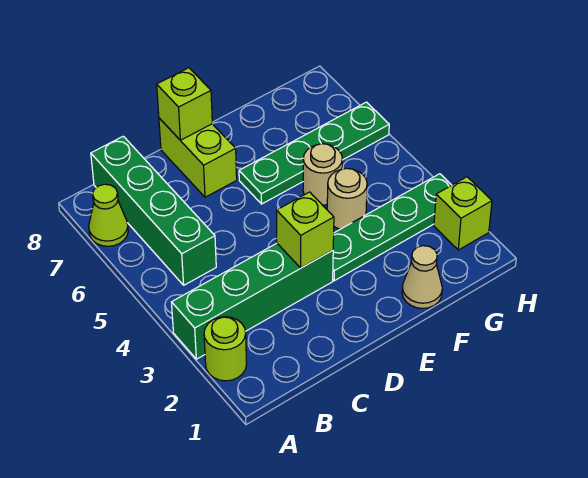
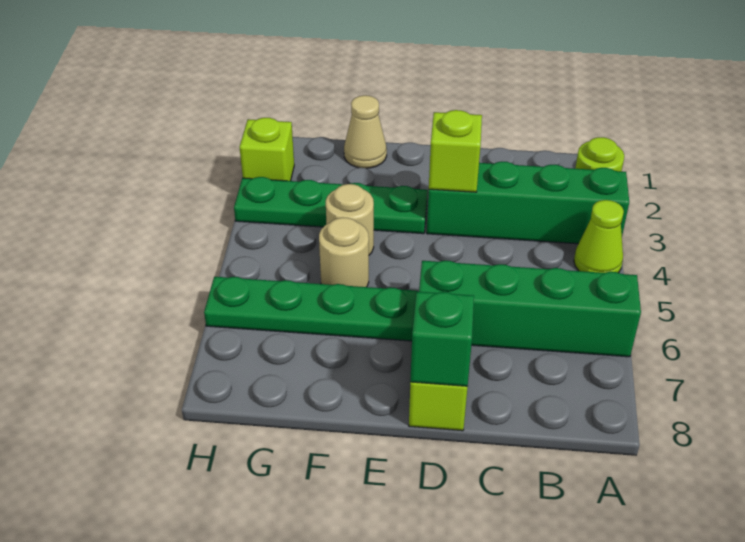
lime cone A7 level 1 -> lime cone A4 level 1
green brick B5:B8 level 1 -> green brick A6:D6 level 1
lime brick D8 level 2 -> green brick D8 level 2

